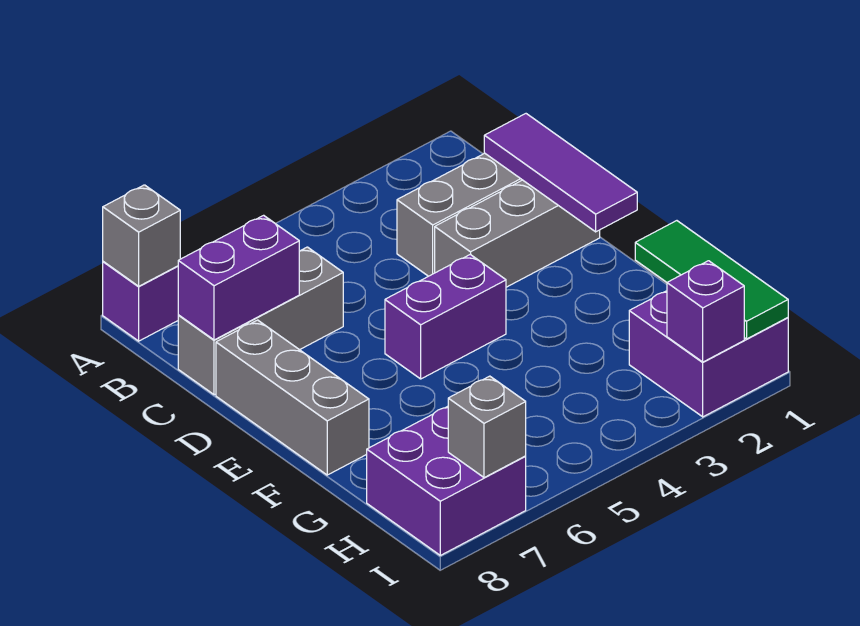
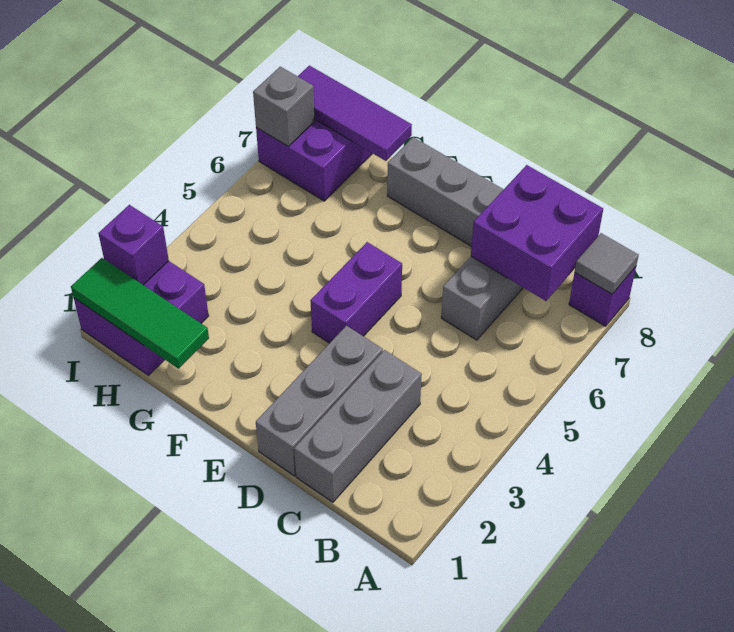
grey brick A8 level 2 -> grey tile A8 level 2
purple tile C1:E1 level 2 -> purple tile G8:I8 level 2
purple brick C7:C8 level 2 -> purple brick B7:C8 level 2

